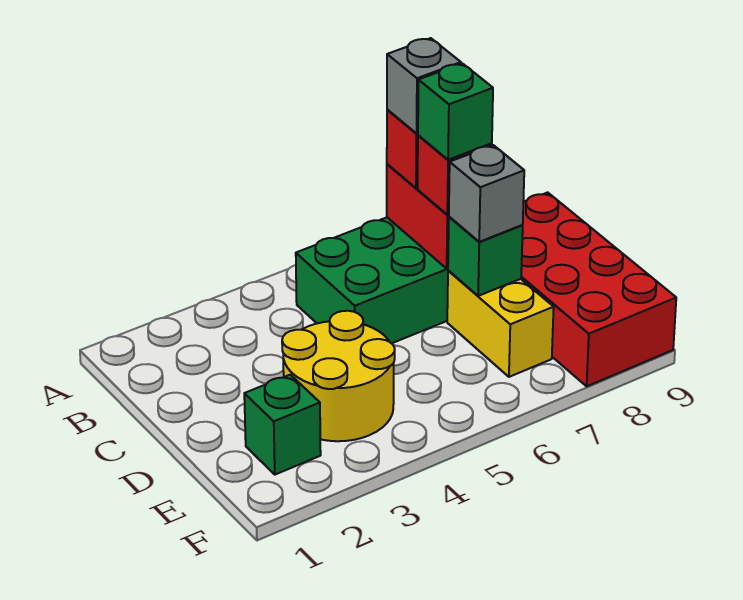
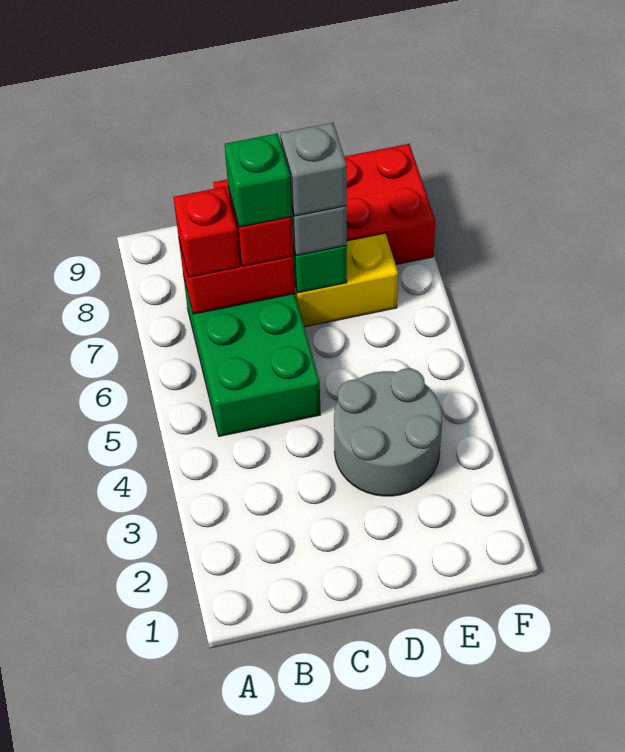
grey brick B7 level 4 -> grey brick D7 level 4
yellow round brick D3:E4 level 1 -> grey round brick D3:E4 level 1
green brick E2 level 1 -> none

